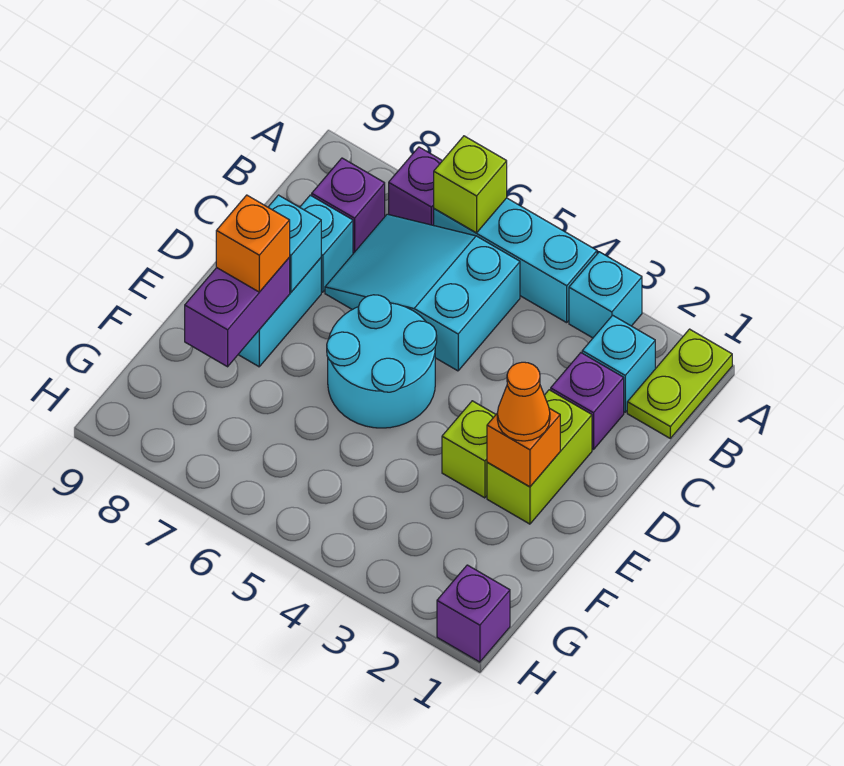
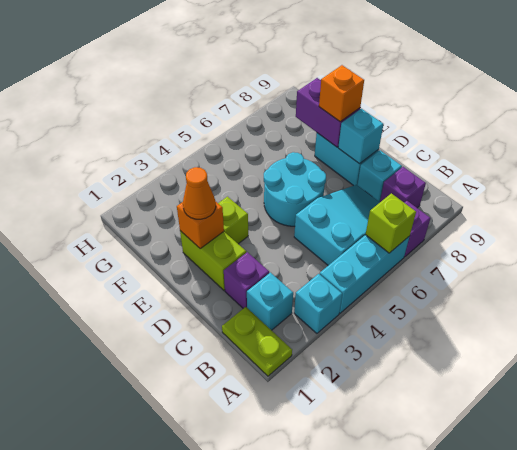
purple brick H1 level 1 -> none

